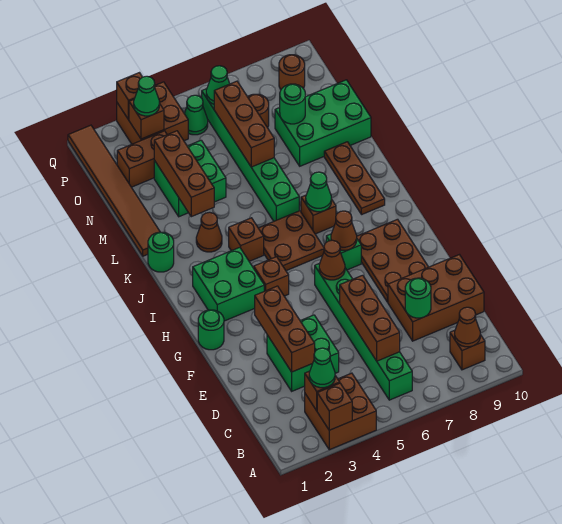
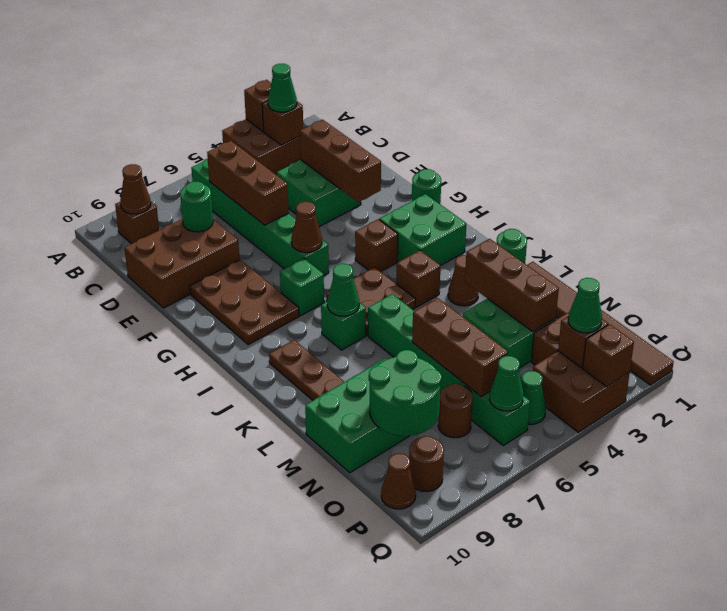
brown cone H7 level 2 -> brown cone P10 level 1
brown brick J7 level 1 -> green brick J7 level 1
green round brick N8 level 2 -> green round brick N8:O9 level 2

